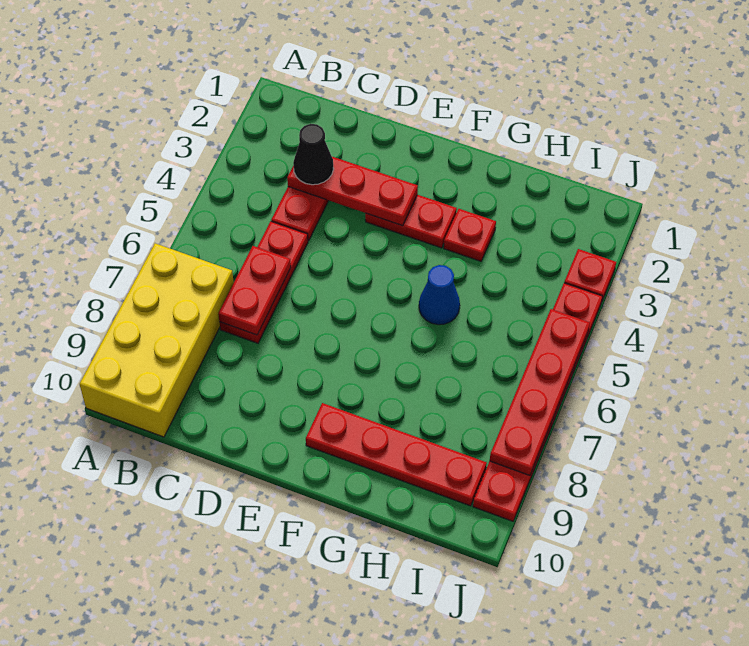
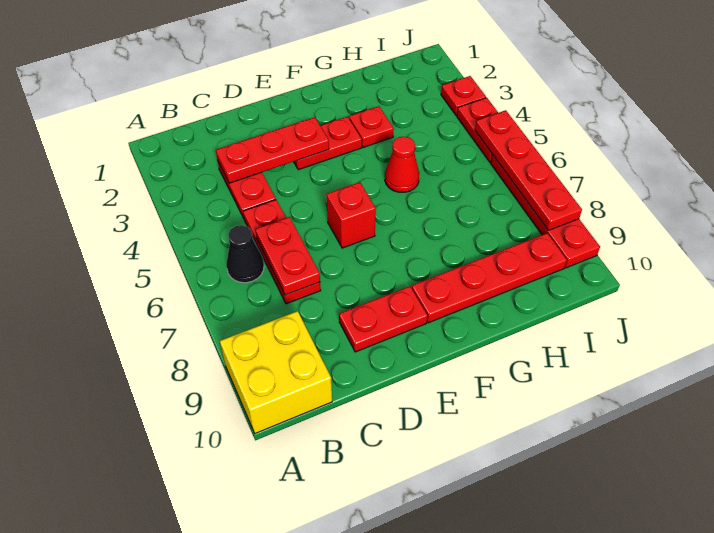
yellow brick A7:B10 level 1 -> yellow brick A9:B10 level 1
black cone C3 level 3 -> black cone B6 level 1
none -> red plate D9:E9 level 1
none -> red brick E6 level 1
blue cone G5 level 1 -> red cone G5 level 1

